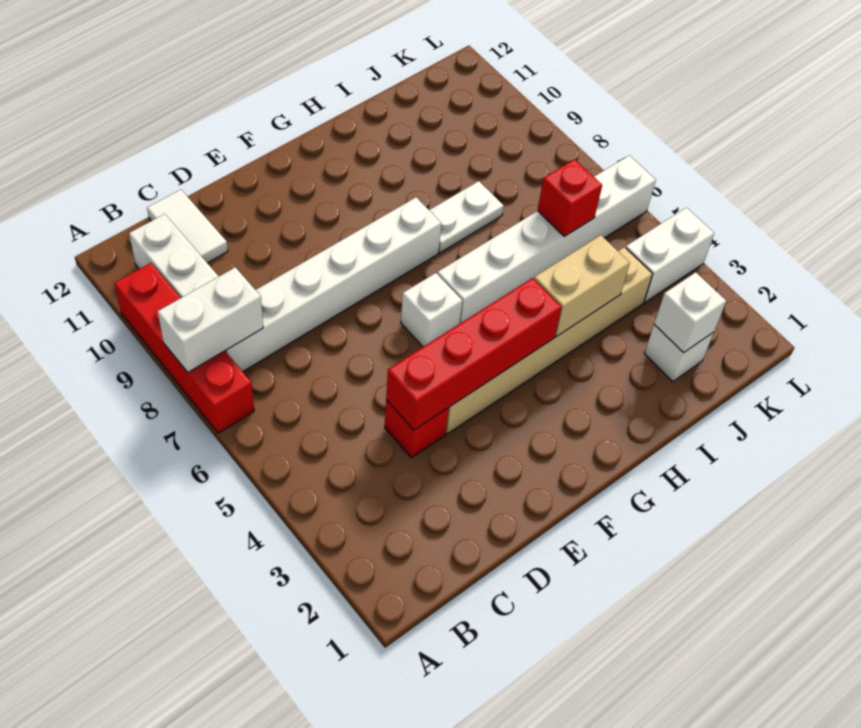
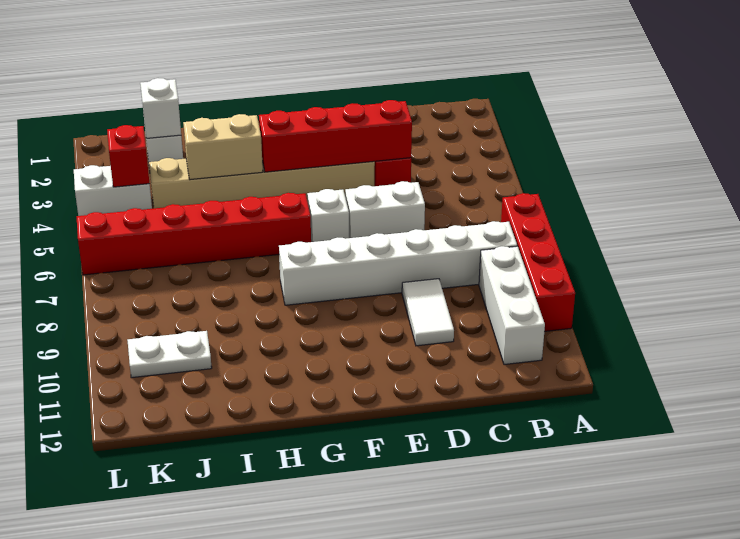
white brick A8:B8 level 2 -> white brick D6:E6 level 1
white tile C11:C12 level 1 -> white tile D9:D10 level 1
white brick G6:L6 level 1 -> red brick G6:L6 level 1
white plate H8:I8 level 1 -> white plate J10:K10 level 1
red brick J6 level 2 -> red brick K4 level 2

